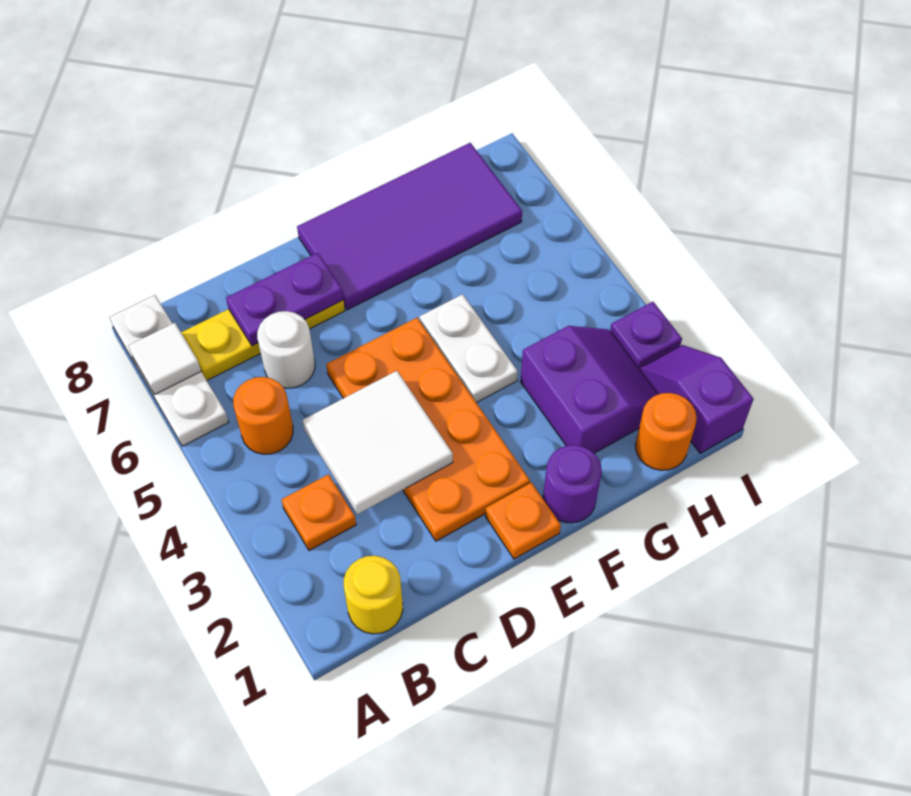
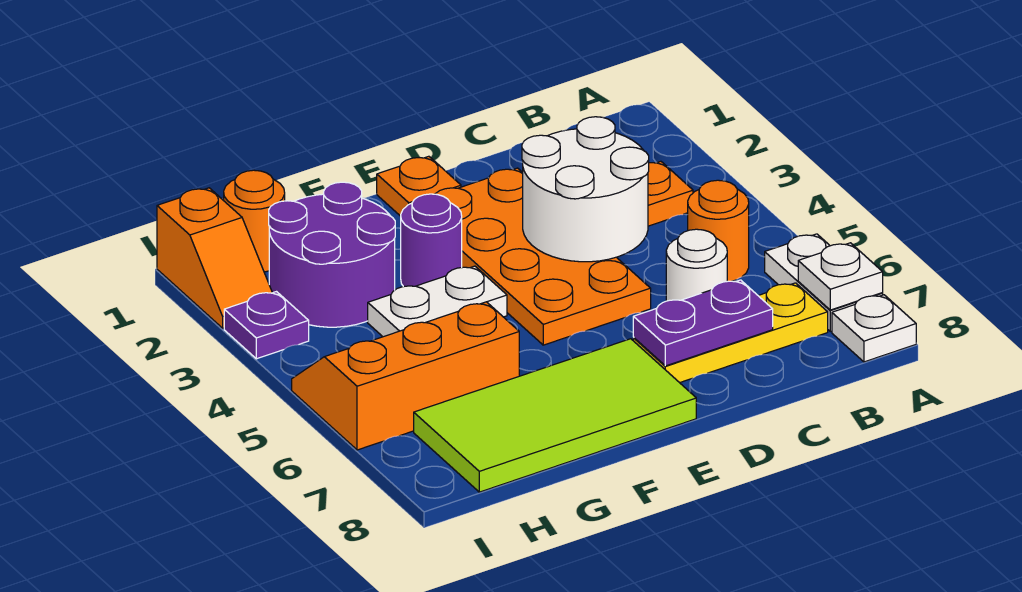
white tile A7 level 2 -> white plate A7 level 2
yellow round brick B1 level 1 -> none
white tile C3:D4 level 2 -> white round brick C3:D4 level 2
purple tile E7:H8 level 1 -> lime tile E7:H8 level 1
purple round brick F1 level 1 -> purple round brick F3 level 1
white plate F4:F5 level 1 -> white plate F4:G4 level 1
purple slope G2:H3 level 1 top G -> purple round brick G2:H3 level 1
none -> orange slope G5:I6 level 1 top 6
purple slope I1:I2 level 1 top 1 -> orange slope I1:I2 level 1 top 1

